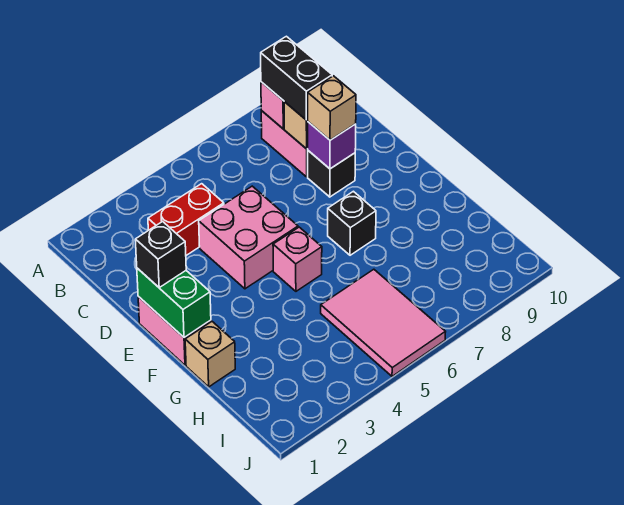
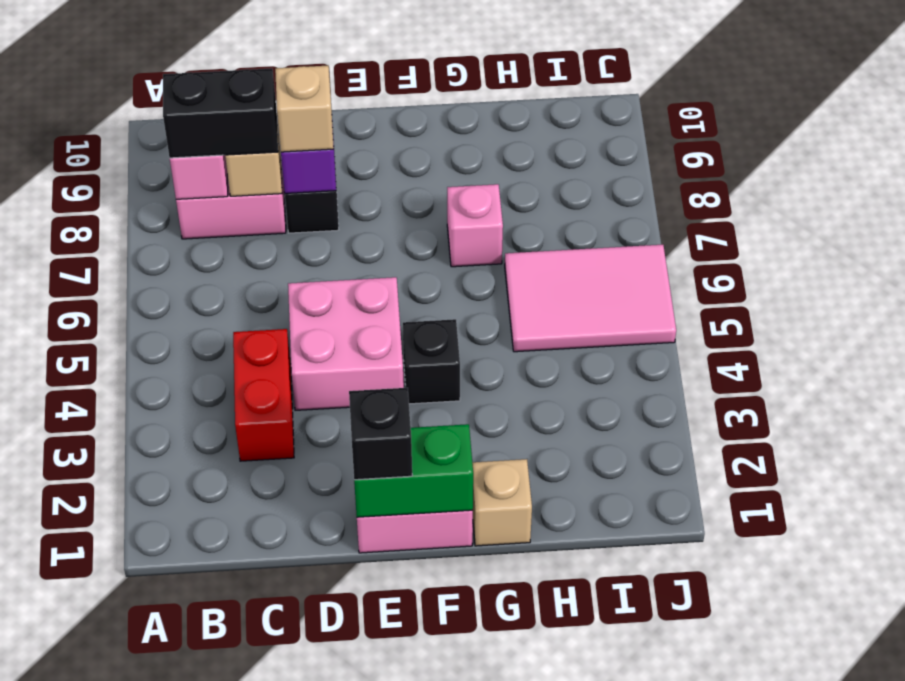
pink brick F5 level 1 -> pink brick G7 level 1
black brick F7 level 1 -> black brick F4 level 1

